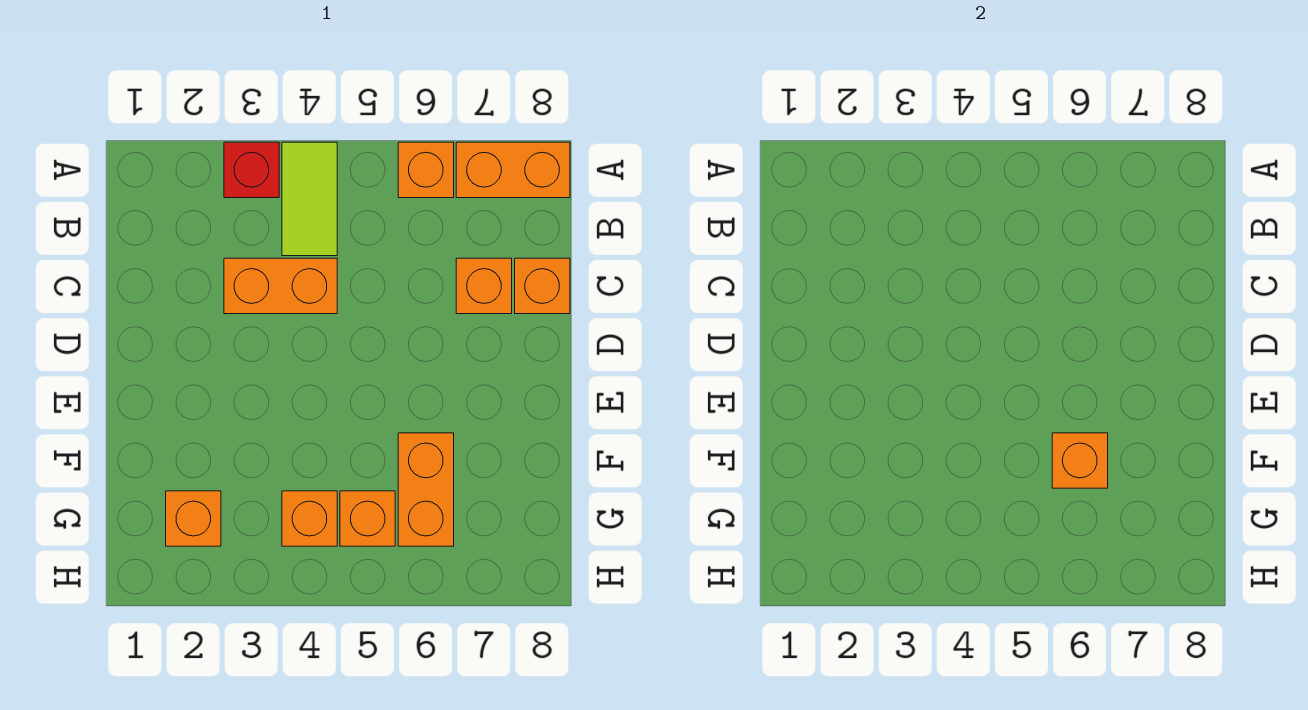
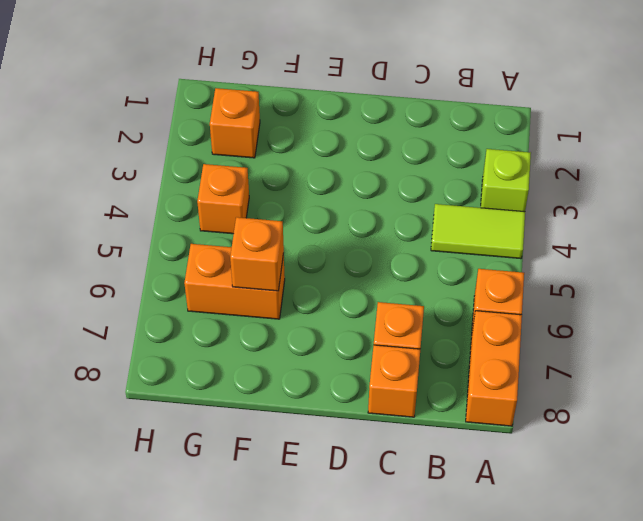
red brick A3 level 1 -> lime brick A3 level 1
orange brick C3:C4 level 1 -> none
orange brick G5 level 1 -> none

